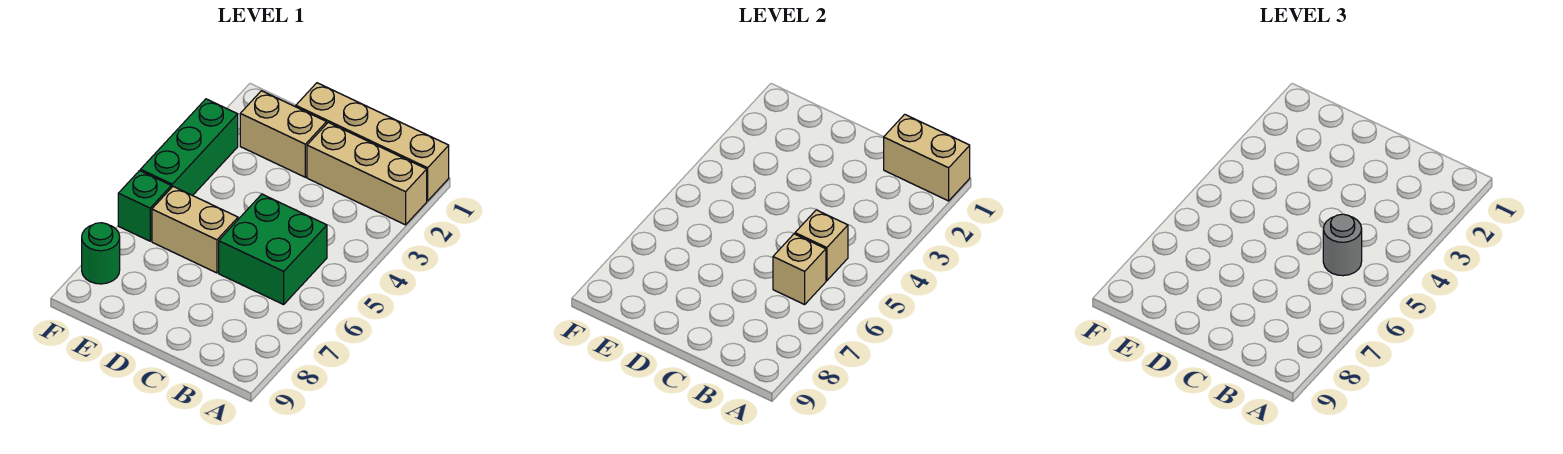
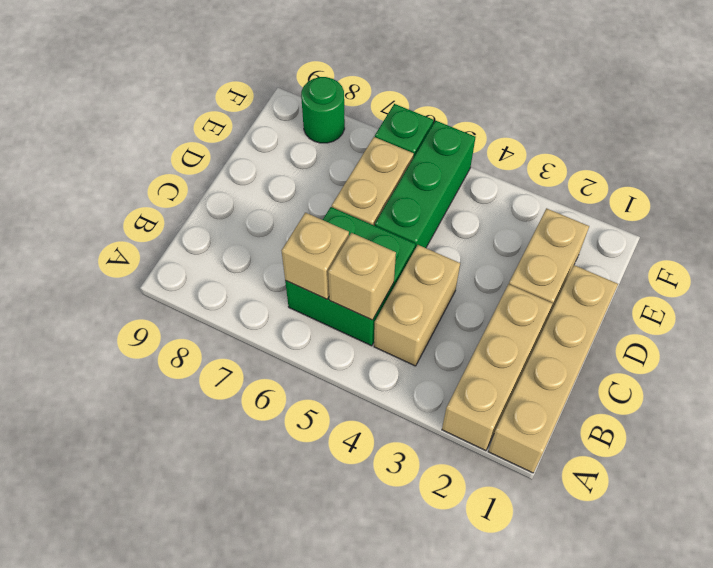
tan brick A1:B1 level 2 -> tan brick B4:C4 level 1
grey round brick B5 level 3 -> none
green brick F3:F5 level 1 -> green brick D5:F5 level 1

